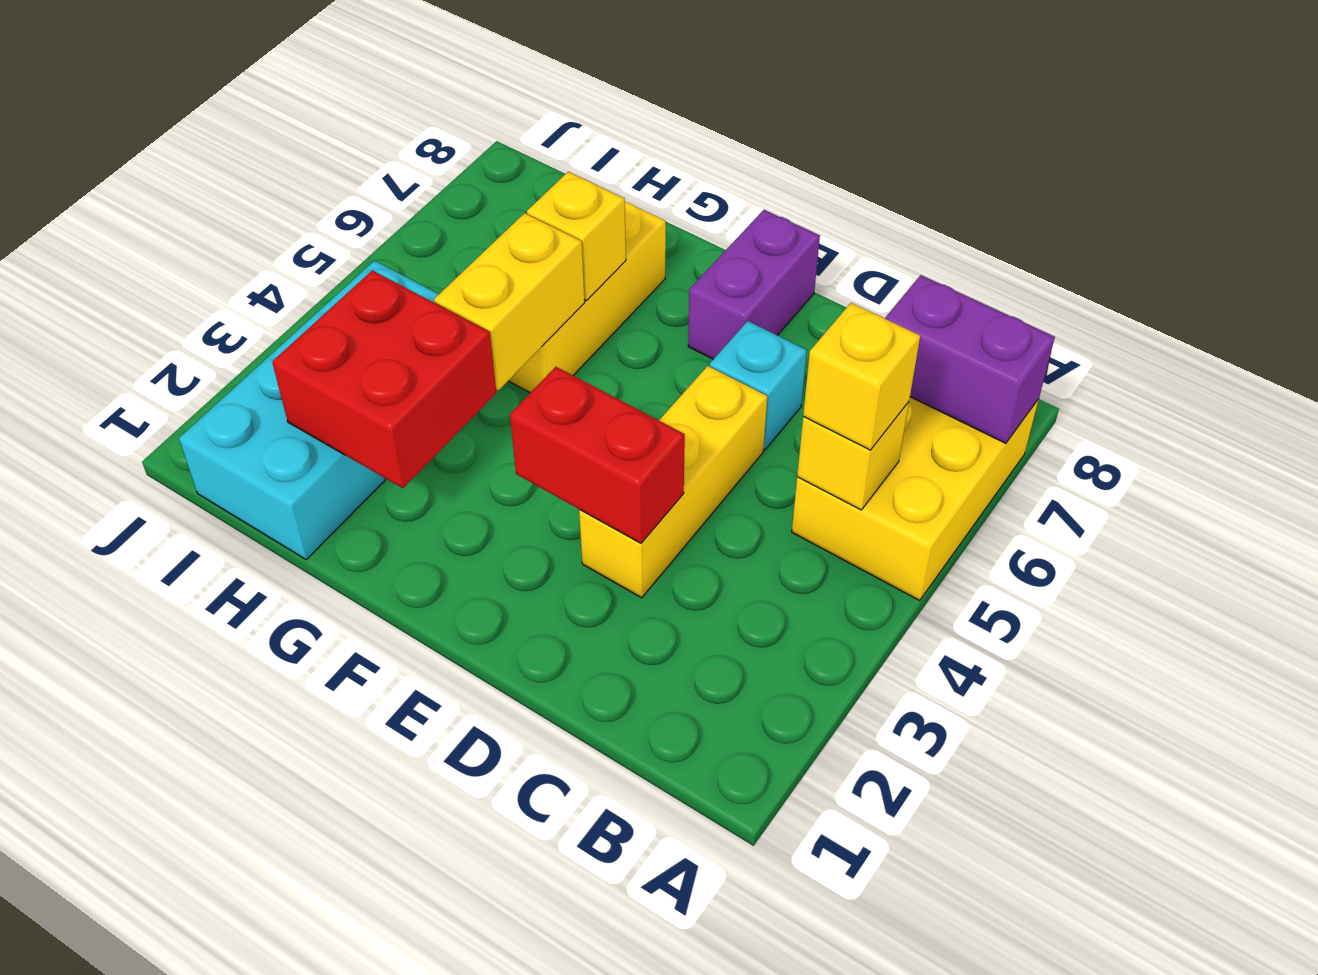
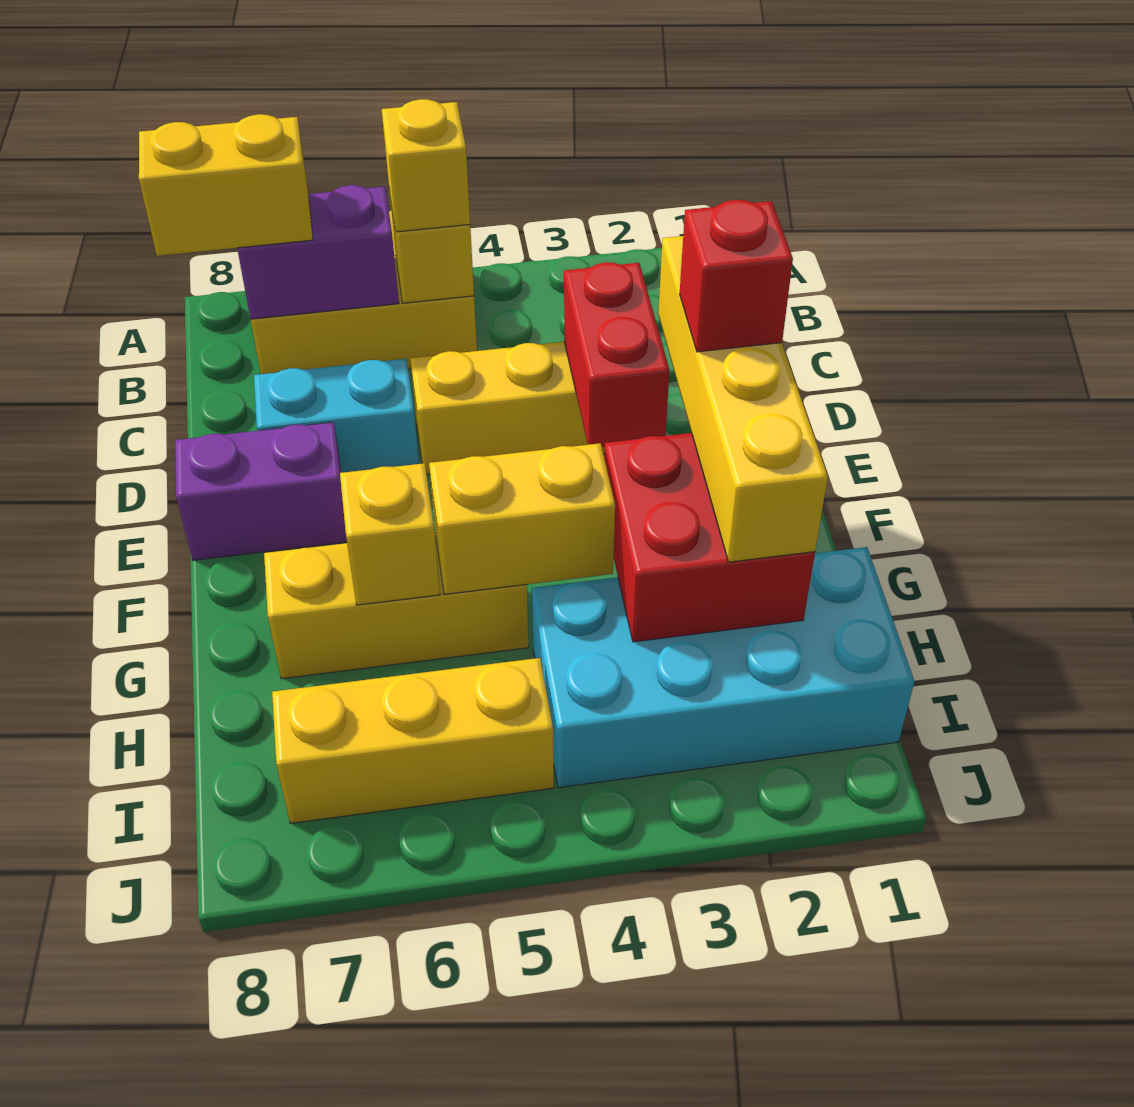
purple brick A7:B7 level 2 -> purple brick B6:B7 level 2
none -> yellow brick B7:B8 level 3
cyan brick D6 level 1 -> cyan brick D6:D7 level 1
none -> yellow brick E2:H2 level 3
none -> red brick F2 level 4
none -> yellow brick I5:I7 level 1

